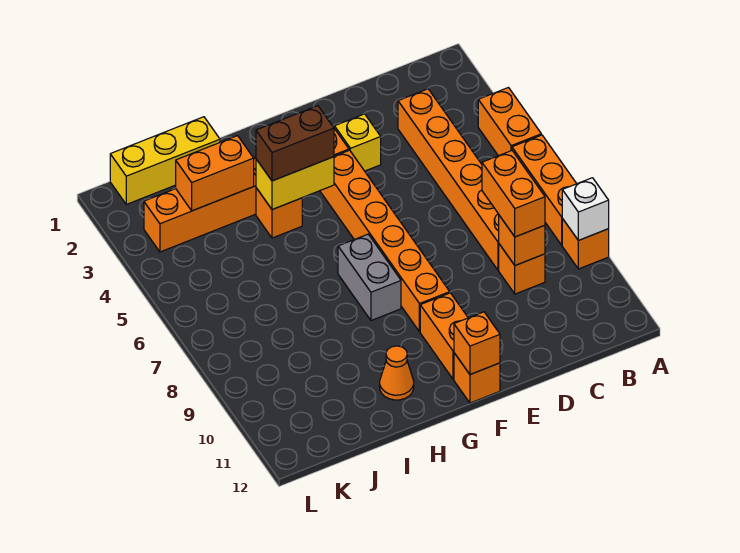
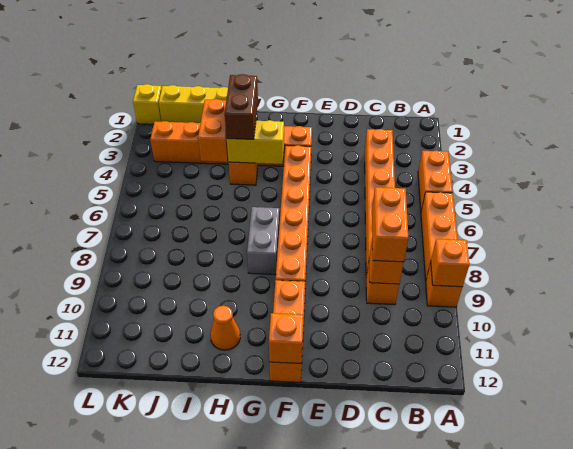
white brick A9 level 2 -> orange brick A9 level 2
yellow brick E3 level 1 -> yellow brick L1 level 1
brown brick G4:H4 level 3 -> brown brick H3:H4 level 3
orange brick I3:J3 level 2 -> orange brick I3:I4 level 2

